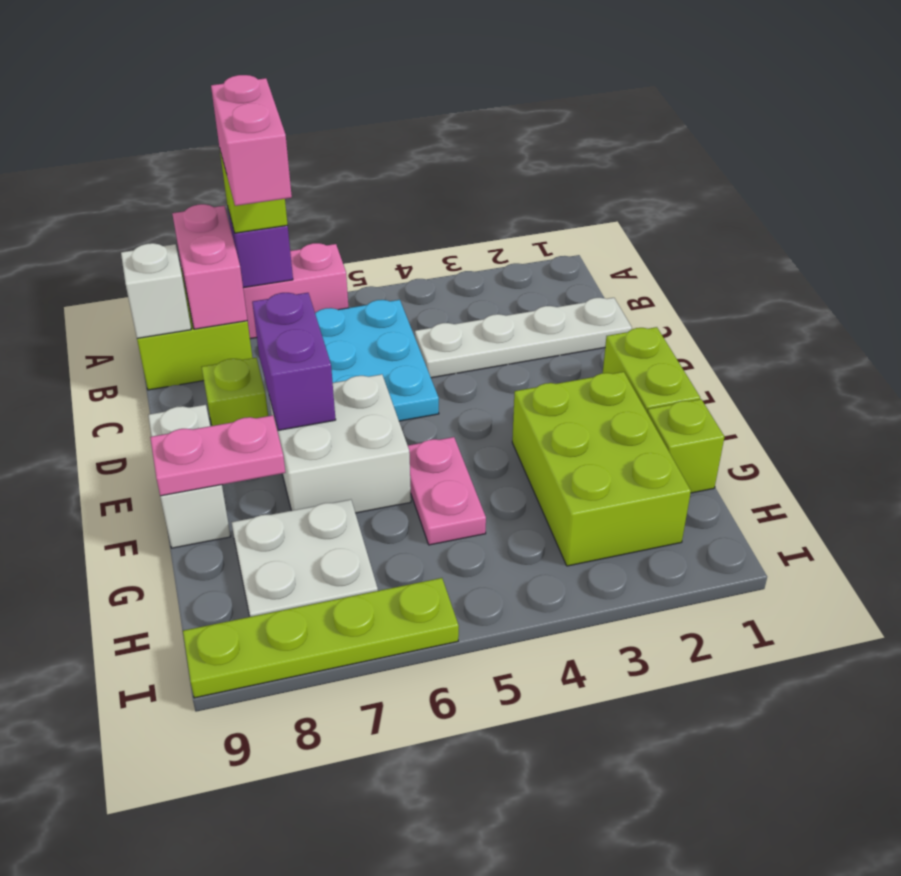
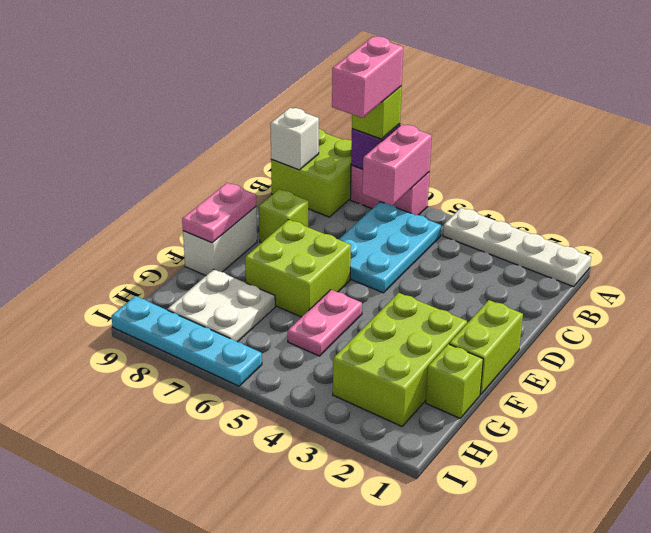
pink brick A8:B8 level 2 -> pink brick A6:B6 level 2
white plate C1:C4 level 1 -> white plate A1:A4 level 1
purple brick D7:E7 level 2 -> none
white brick E6:F7 level 1 -> lime brick E6:F7 level 1
pink plate F8:F9 level 2 -> pink plate E9:F9 level 2
lime plate I6:I9 level 1 -> cyan plate I6:I9 level 1

